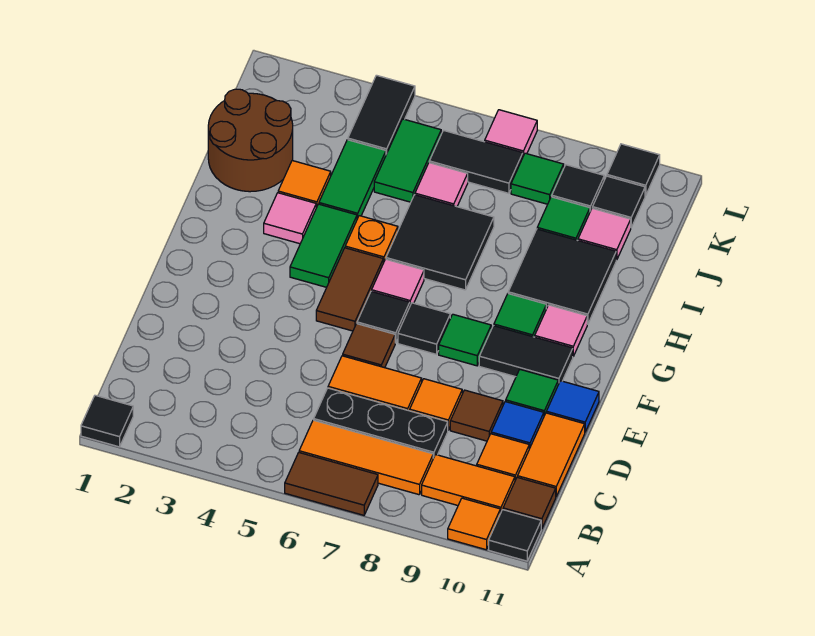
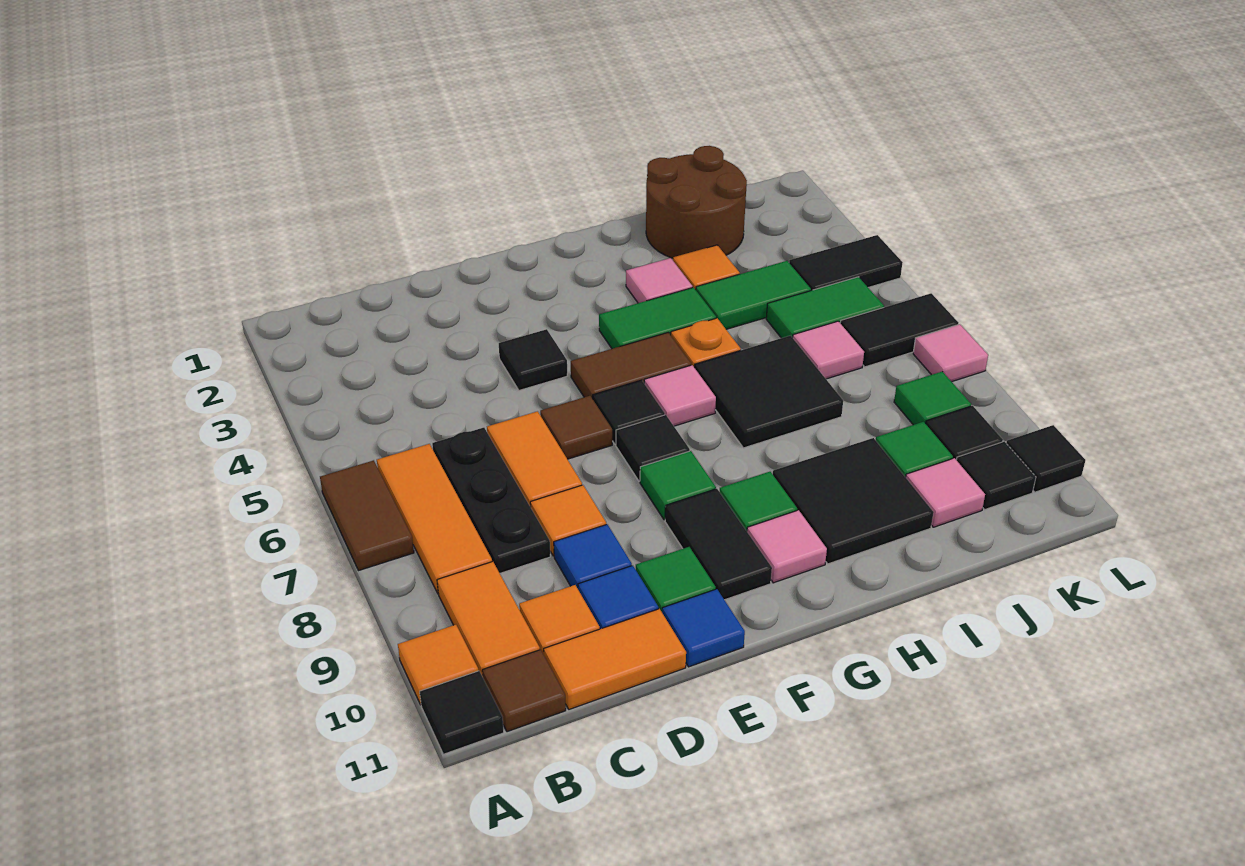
black tile A1 level 1 -> black tile E4 level 1
brown tile D9 level 1 -> blue tile D9 level 1
black tile K6:K7 level 1 -> black tile K6:L6 level 1

